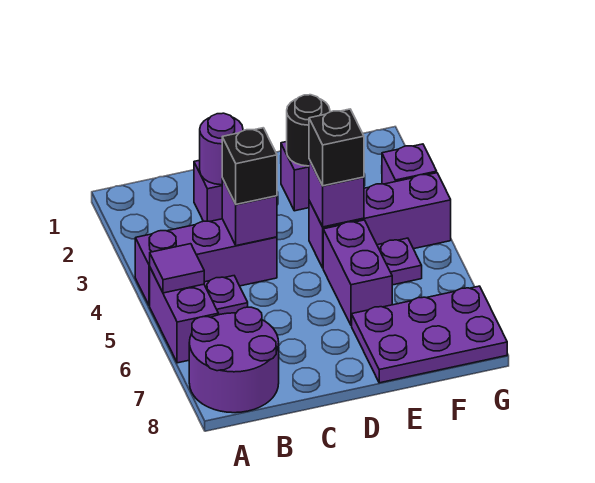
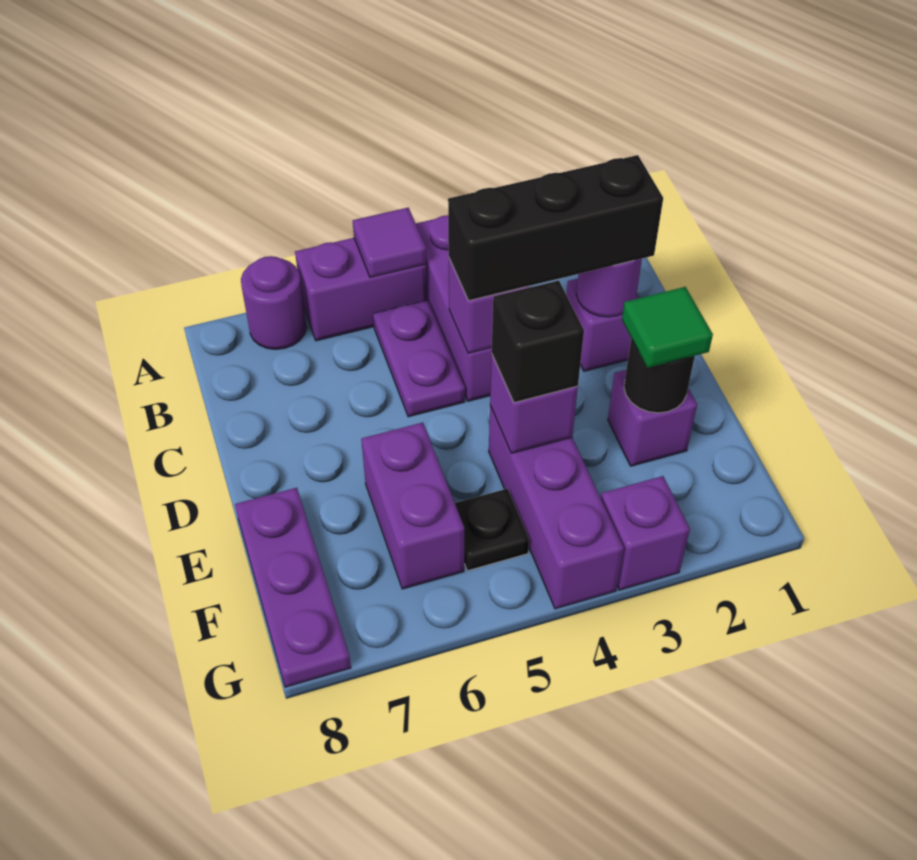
purple round brick A7:B8 level 1 -> purple round brick A7 level 1
purple plate B5 level 1 -> purple plate B5:C5 level 1
black brick C4 level 3 -> black brick C2:C4 level 3
none -> green tile E2 level 3
purple brick E5:E6 level 1 -> purple brick E6:F6 level 1
purple plate E7:G8 level 1 -> purple plate E8:G8 level 1
purple plate F5 level 1 -> black plate F5 level 1

